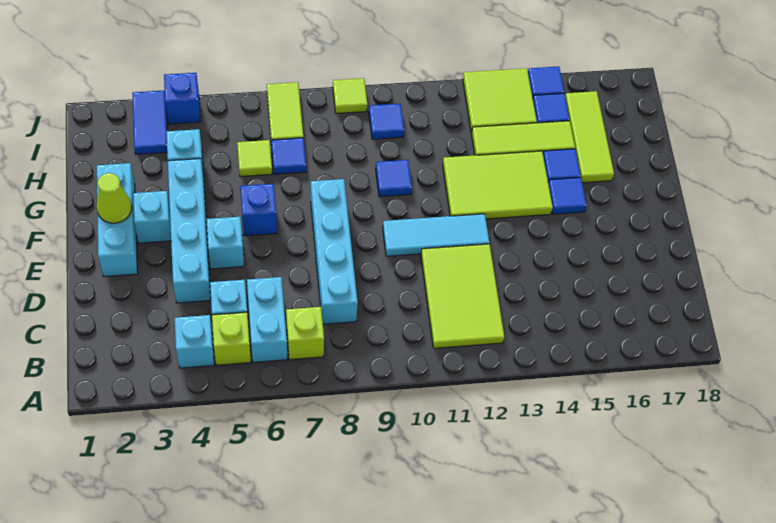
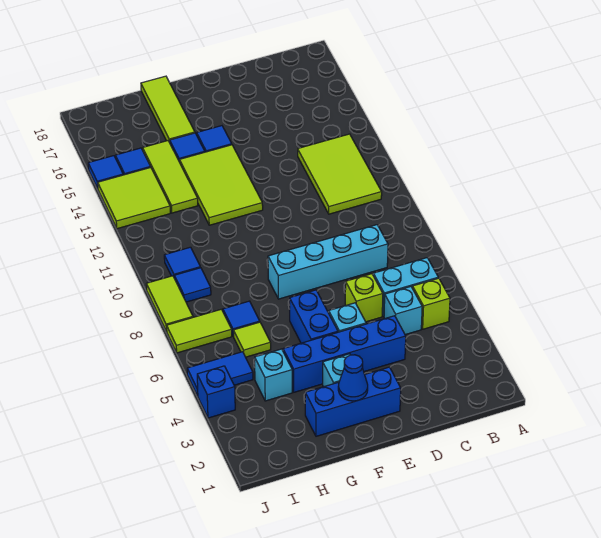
cyan brick B4 level 1 -> none
lime brick B7 level 1 -> lime brick D6 level 1
lime tile B11:D12 level 1 -> lime tile B11:C13 level 1
cyan brick D4:G4 level 1 -> blue brick D4:G4 level 1
cyan brick E2:G2 level 1 -> blue brick E2:G2 level 1
cyan tile E10:E12 level 1 -> none
lime cone F2 level 2 -> blue cone F2 level 2
blue brick F6 level 1 -> blue brick F5:F6 level 1
blue tile G10 level 1 -> blue tile I9 level 1
lime tile G16:I16 level 1 -> lime tile G16:G18 level 1
blue tile I3:J3 level 1 -> blue tile I5:J5 level 1
lime tile J9 level 1 -> lime tile J8:J9 level 1

